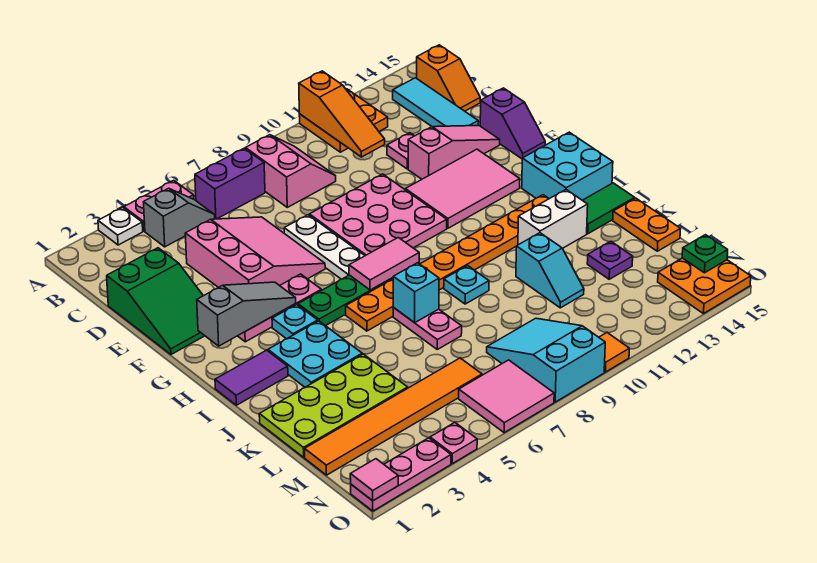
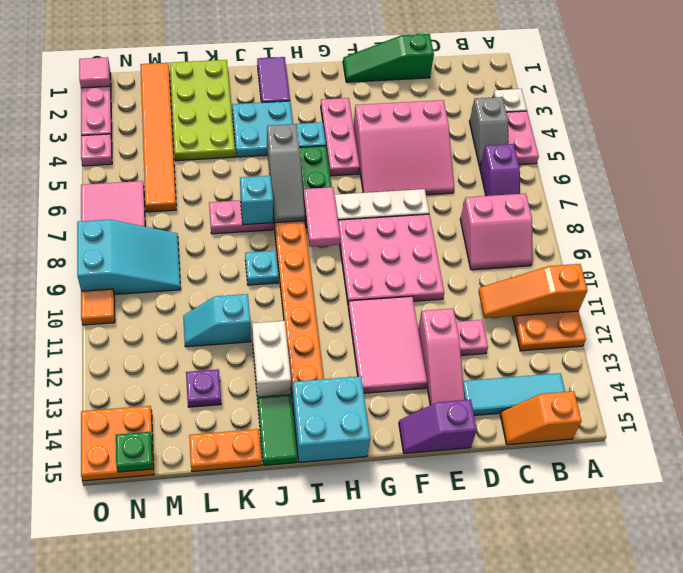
purple brick B6:B7 level 1 -> purple slope B6:B7 level 1 top 6
green slope D1:F2 level 1 top D -> green slope D1:F1 level 1 top D
grey slope G2:G4 level 2 top 2 -> grey slope I5:I7 level 2 top 5

